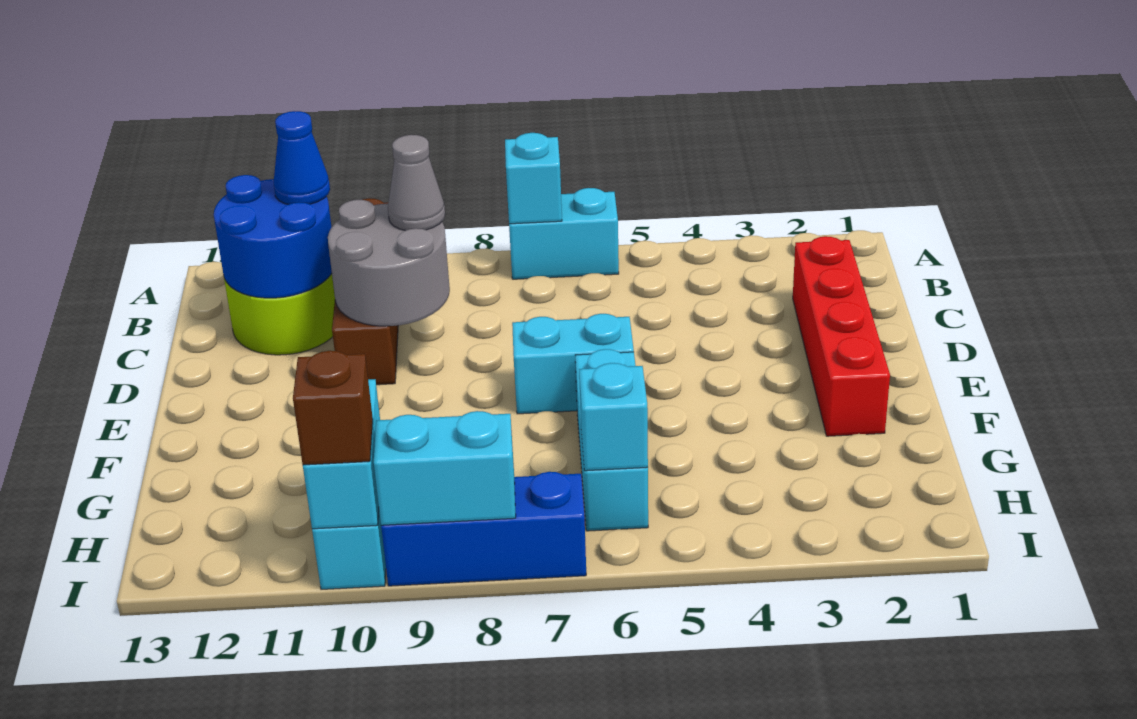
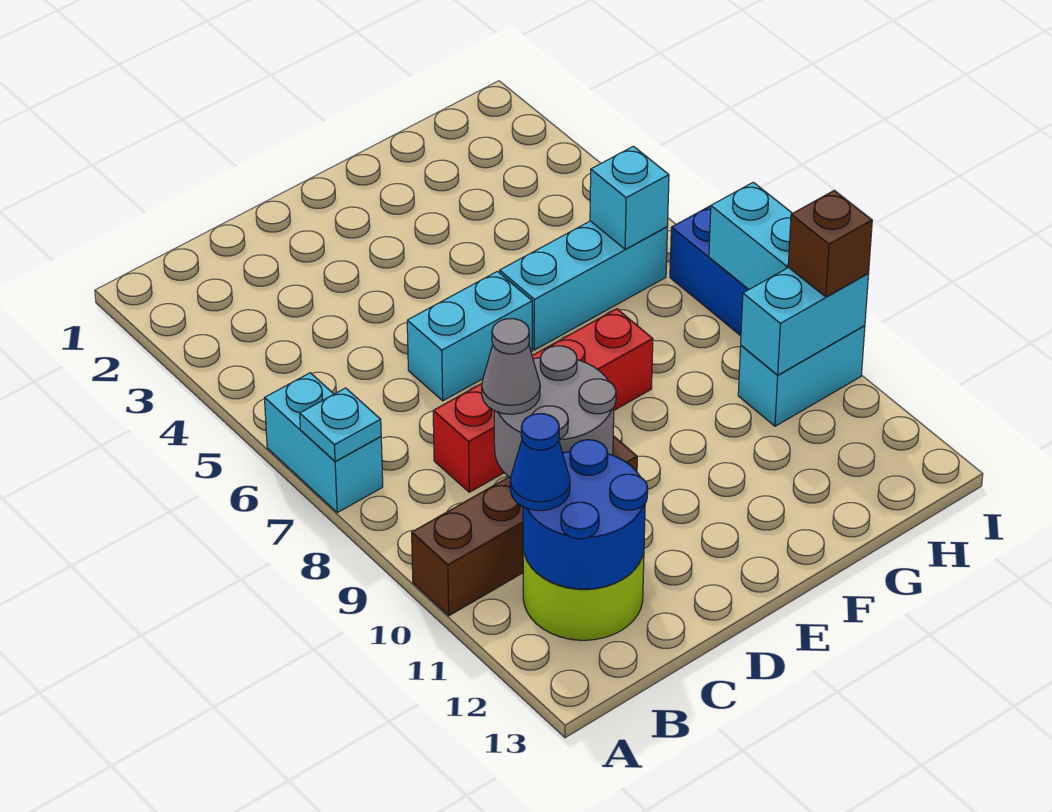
cyan brick A7 level 2 -> cyan plate A7 level 2
red brick C2:F2 level 1 -> red brick C8:F8 level 1
cyan brick E6:E7 level 1 -> cyan brick D6:E6 level 1

